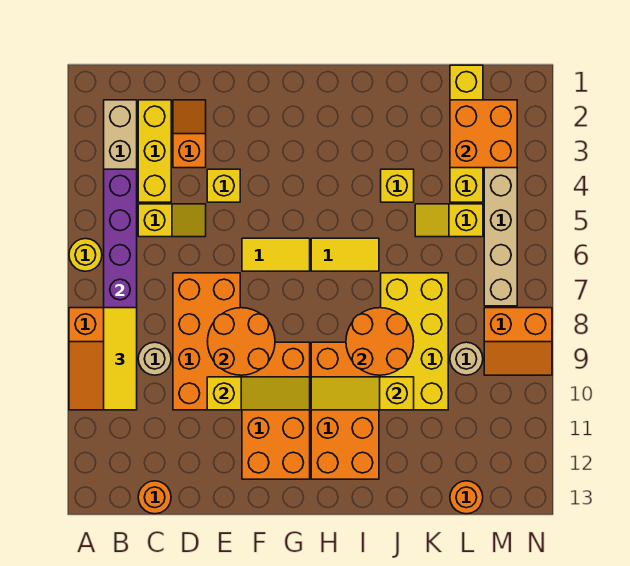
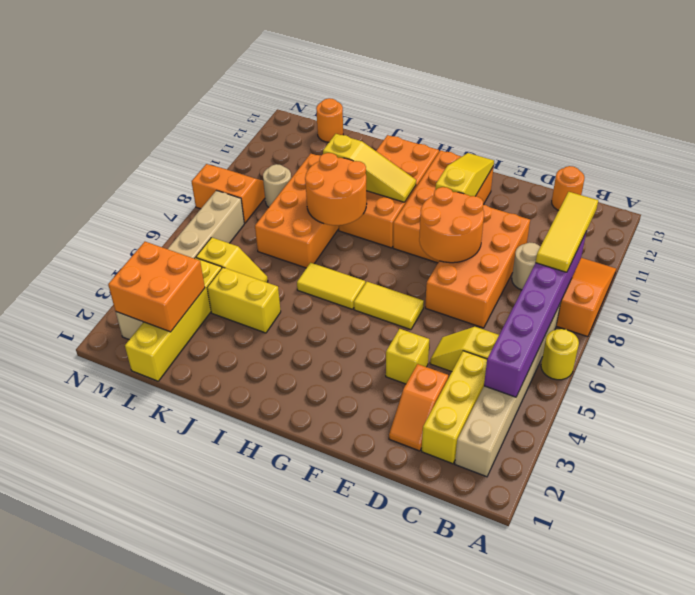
yellow slope E10:G10 level 2 top E -> yellow slope F10:F12 level 2 top 10
yellow brick J4 level 1 -> yellow brick J4:K4 level 1
yellow brick J7:K10 level 1 -> orange brick J7:K10 level 1

